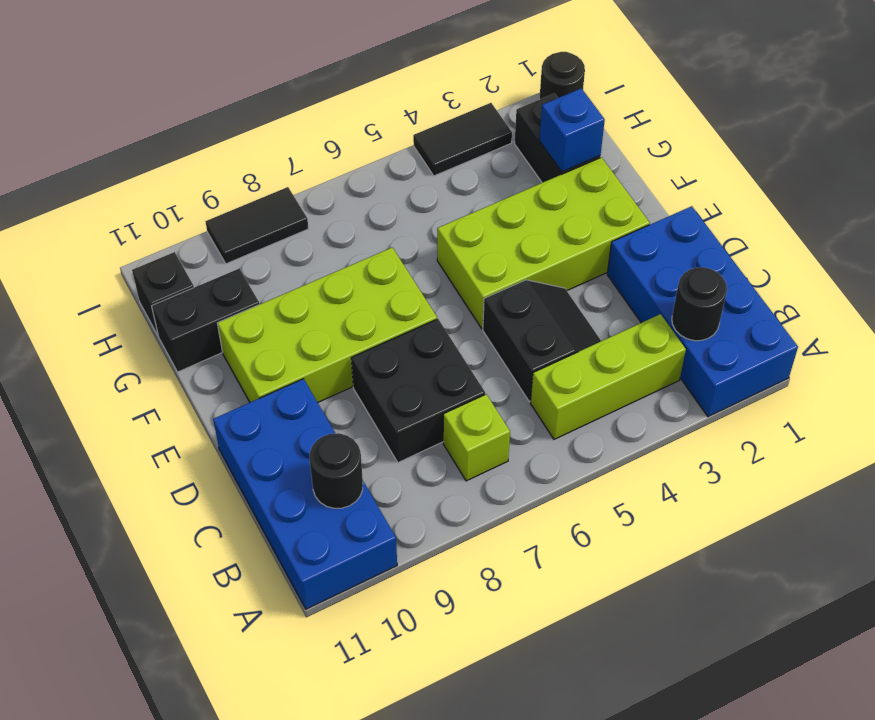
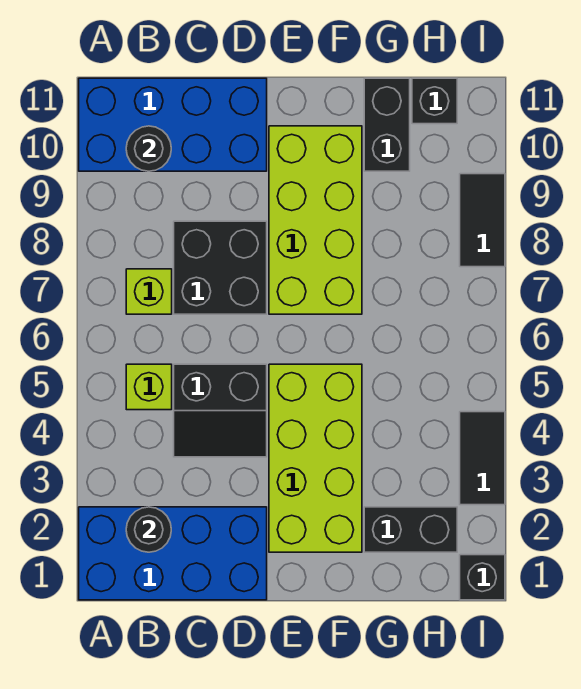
lime brick B3:B5 level 1 -> lime brick B5 level 1
blue brick G2 level 2 -> none
black round brick I1 level 1 -> black brick I1 level 1

